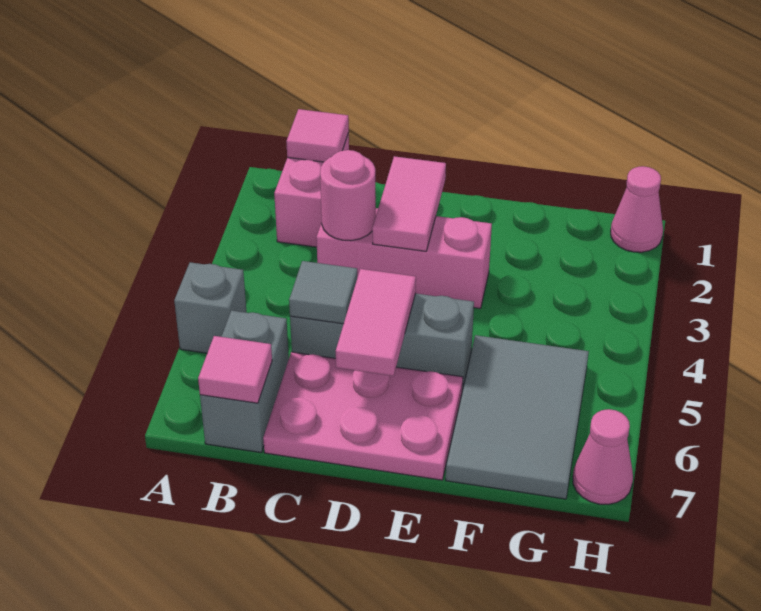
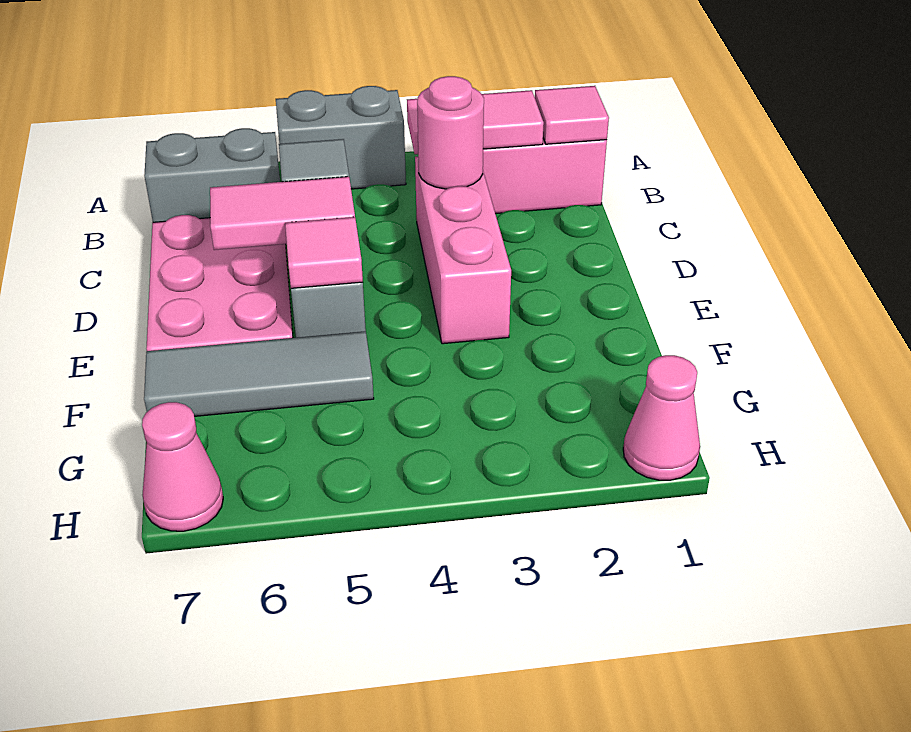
grey brick A5 level 1 -> grey brick A4:A5 level 1
pink tile B7 level 2 -> pink tile E5 level 2
pink tile D2:D3 level 2 -> pink tile B2:B3 level 2
grey tile F5:G7 level 1 -> grey tile F5:F7 level 1

